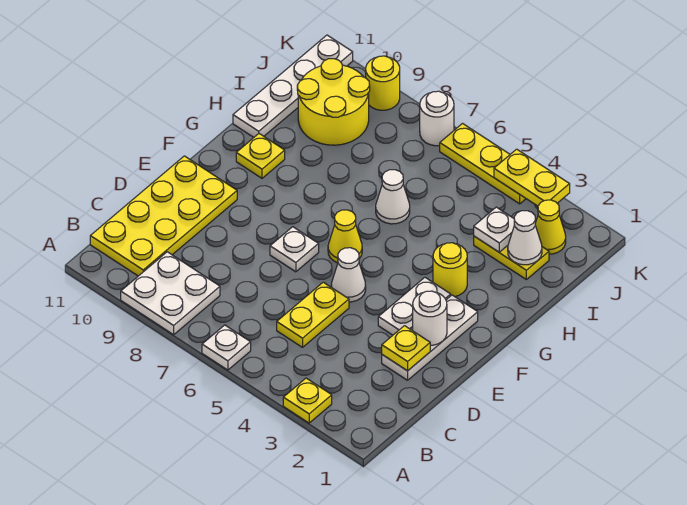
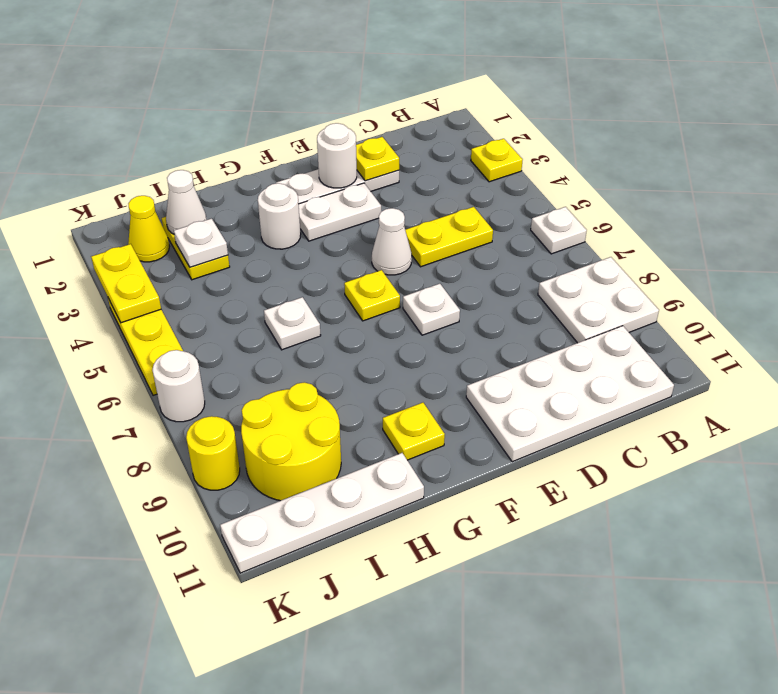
yellow plate B10:E11 level 1 -> white plate B10:E11 level 1
yellow cone F6 level 1 -> yellow plate F6 level 1
yellow round brick G3 level 1 -> white round brick G3 level 1
white cone H6 level 1 -> white plate H6 level 1

